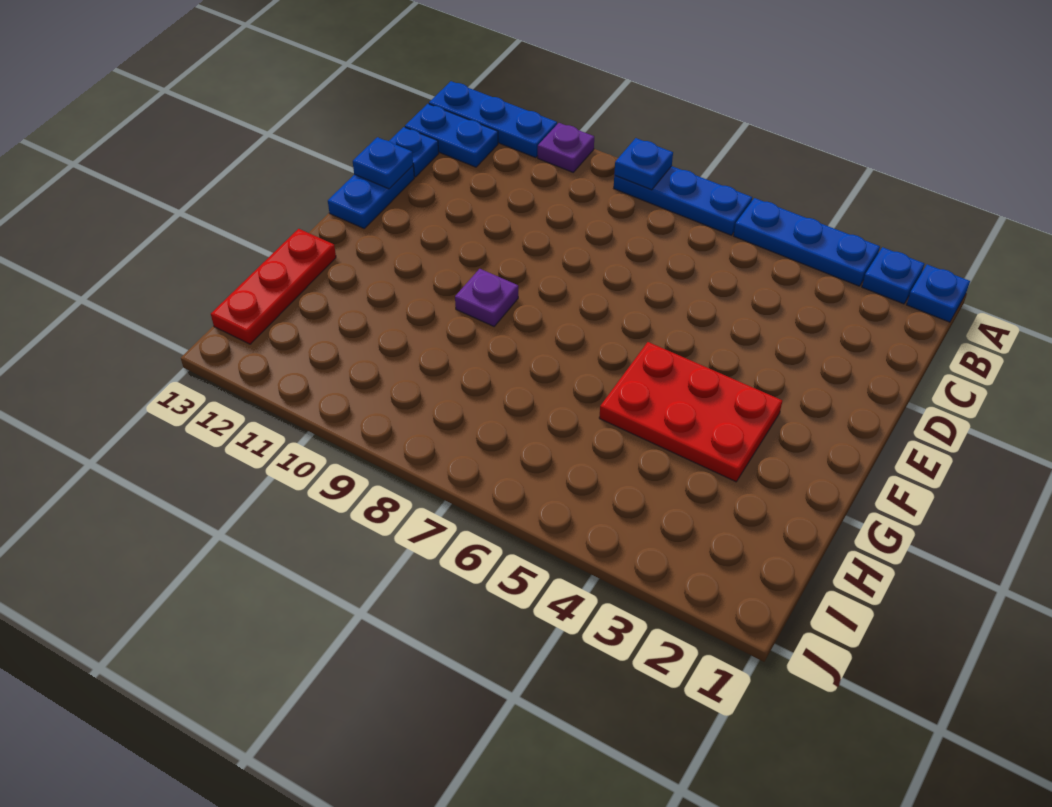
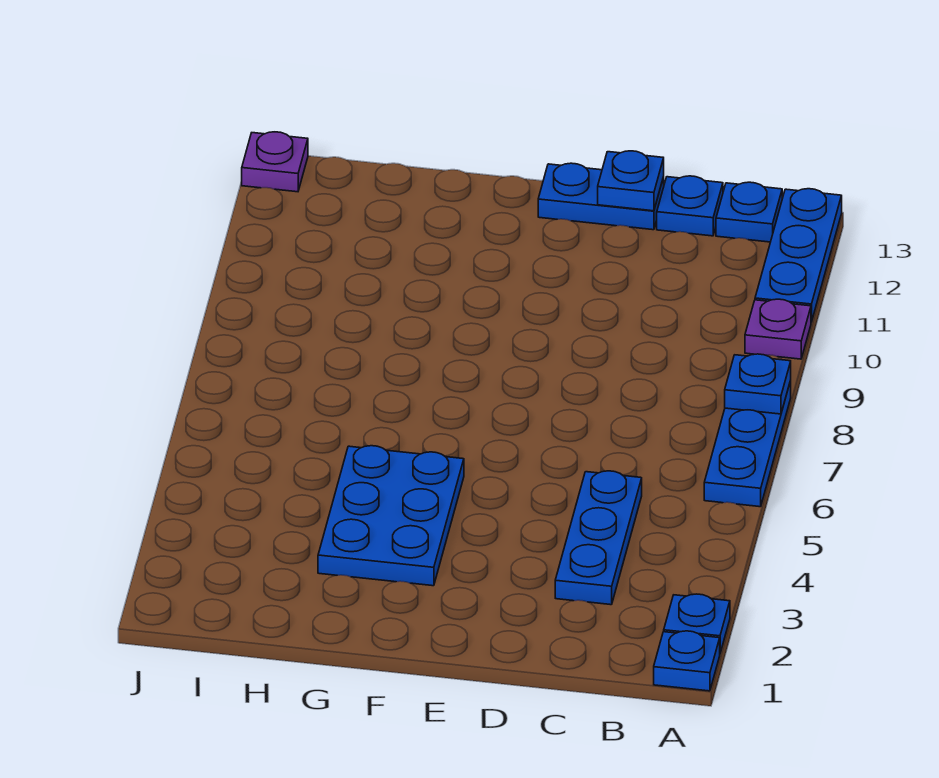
blue plate A3:A5 level 1 -> blue plate C3:C5 level 1
blue plate B12:B13 level 1 -> blue plate B13 level 1
red plate F3:G5 level 1 -> blue plate F3:G5 level 1
purple plate F9 level 1 -> purple plate J13 level 1
red plate G13:I13 level 1 -> none

